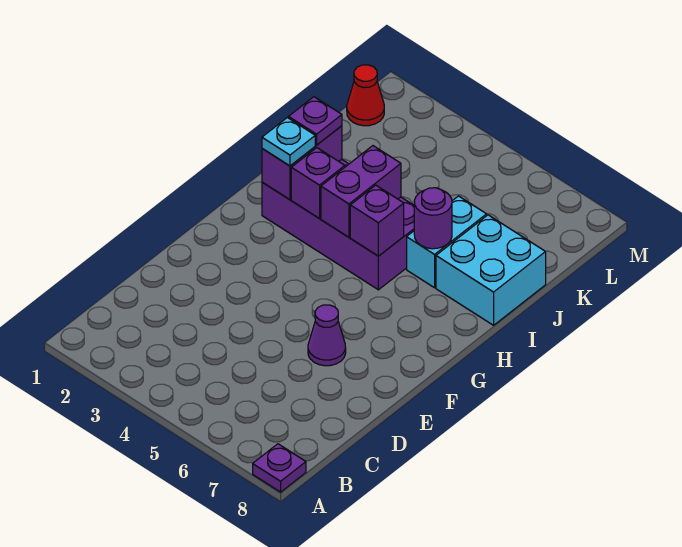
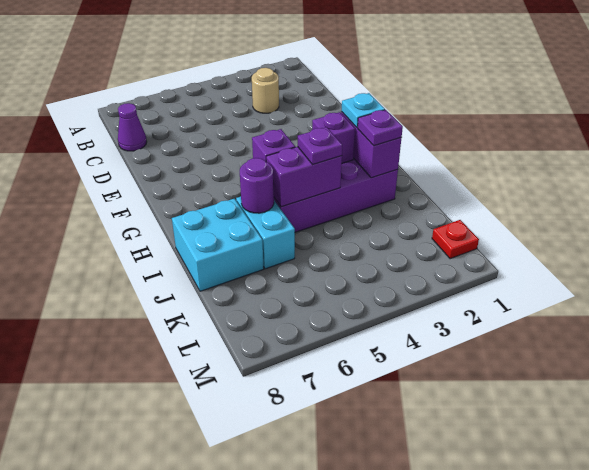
purple plate A8 level 1 -> purple plate I4 level 3
none -> tan round brick C3 level 1
purple cone E6 level 1 -> purple cone C8 level 1
purple brick H4:I4 level 2 -> purple brick I4:I5 level 2
red cone L1 level 1 -> red plate L1 level 1

